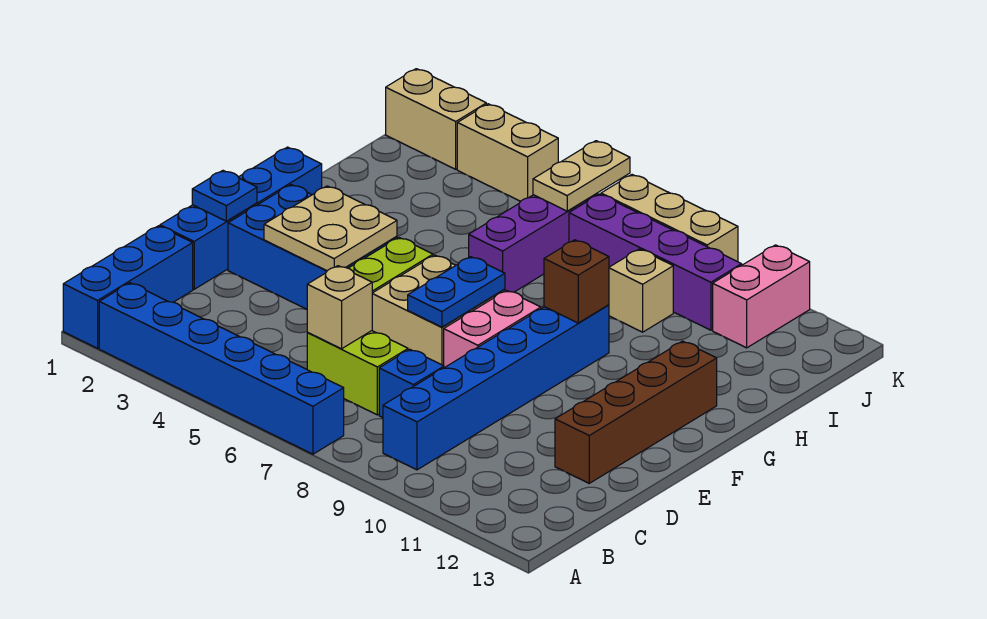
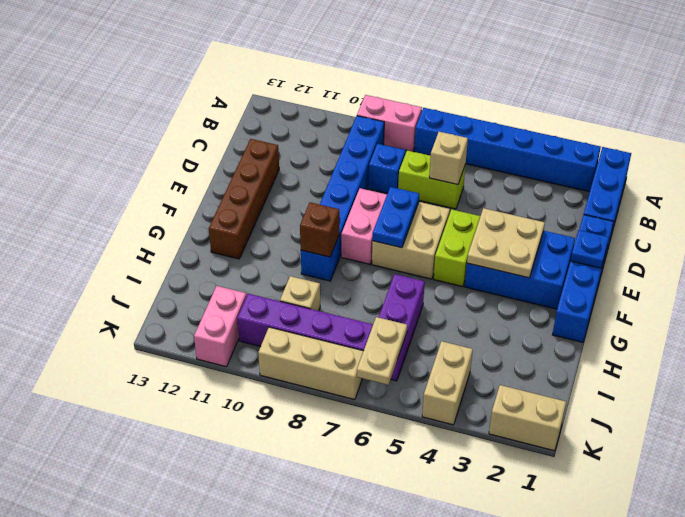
none -> pink brick A8:A9 level 1
tan brick K3:K4 level 1 -> tan brick J4:K4 level 1

